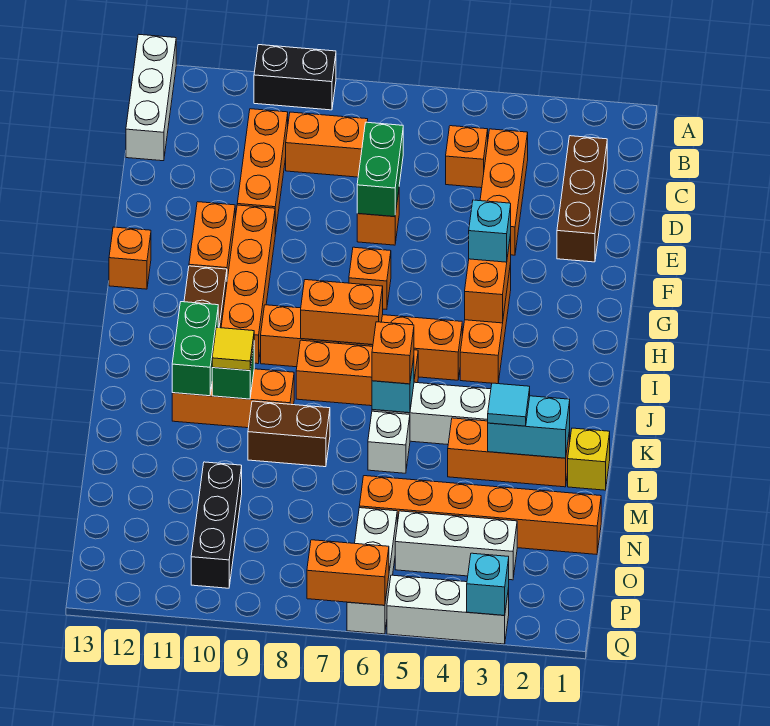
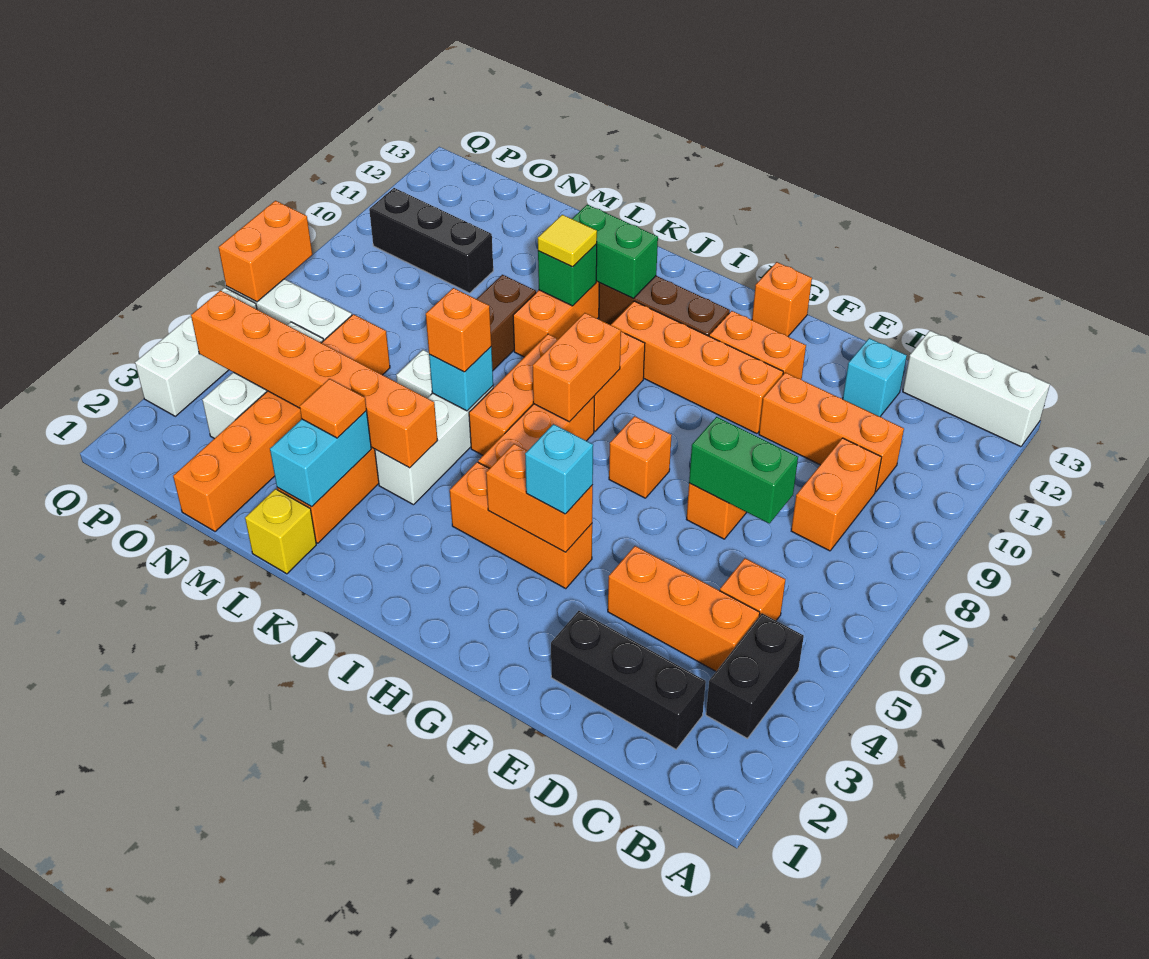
black brick A9:A10 level 1 -> black brick B3:B4 level 1
brown brick C2:E2 level 1 -> black brick C2:E2 level 1
none -> orange brick K4:P4 level 2
cyan tile L3 level 3 -> orange tile L3 level 3
cyan brick Q3 level 2 -> cyan brick D12 level 1

